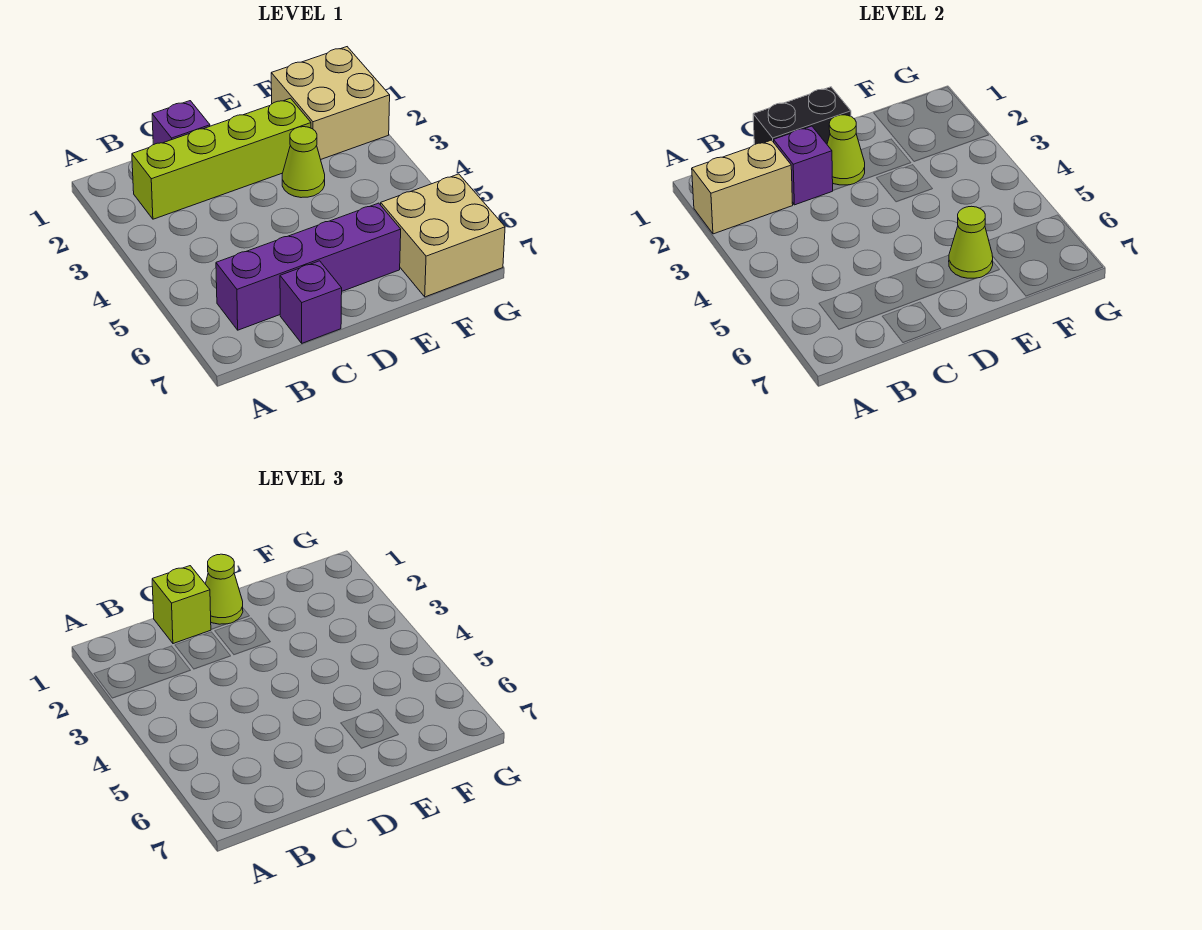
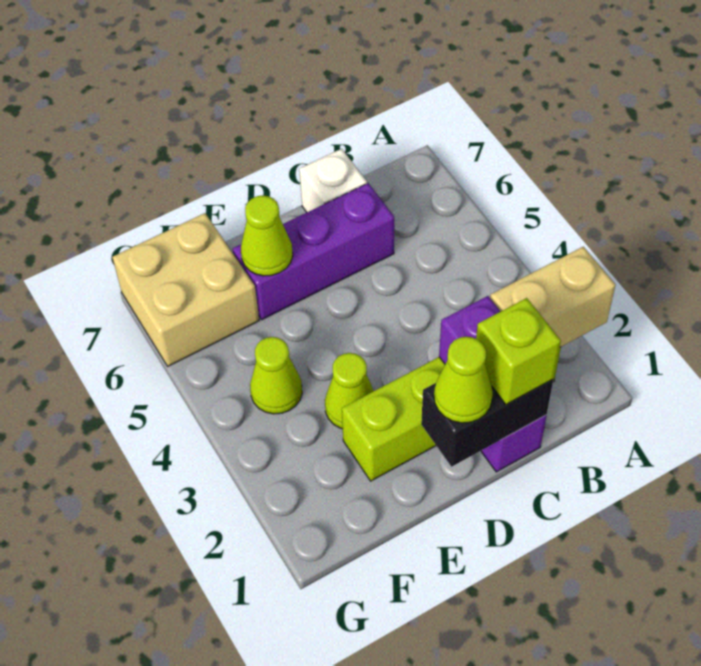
purple brick B6:E6 level 1 -> purple brick C6:E6 level 1
purple brick C7 level 1 -> white brick C7 level 1
lime cone D2 level 2 -> lime cone F4 level 1
tan brick F1:G2 level 1 -> none

